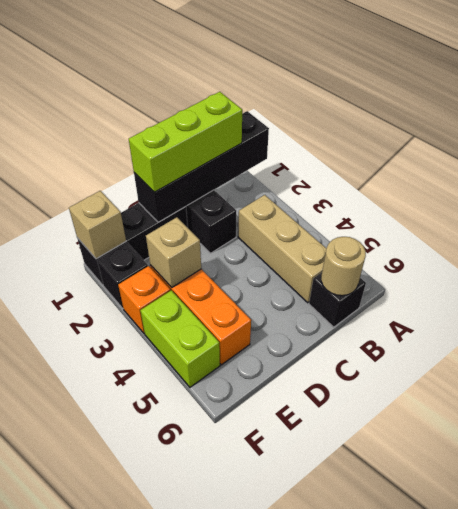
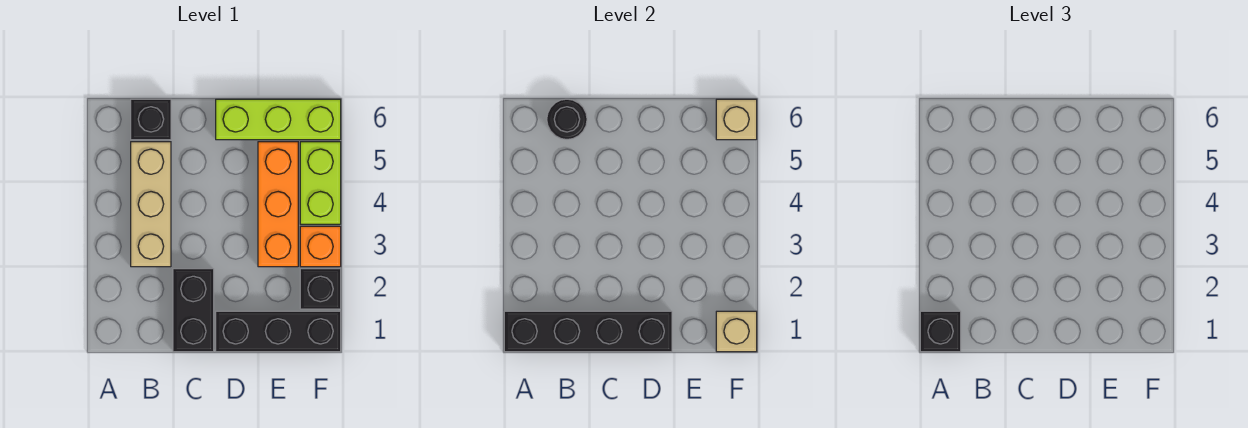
none -> black brick A1 level 3
lime brick B1:D1 level 3 -> lime brick D6:F6 level 1
tan round brick B6 level 2 -> black round brick B6 level 2
tan brick E3 level 2 -> tan brick F6 level 2

